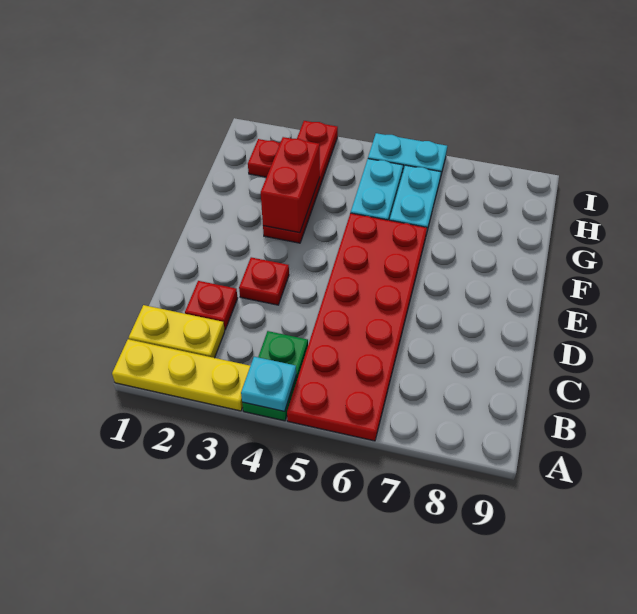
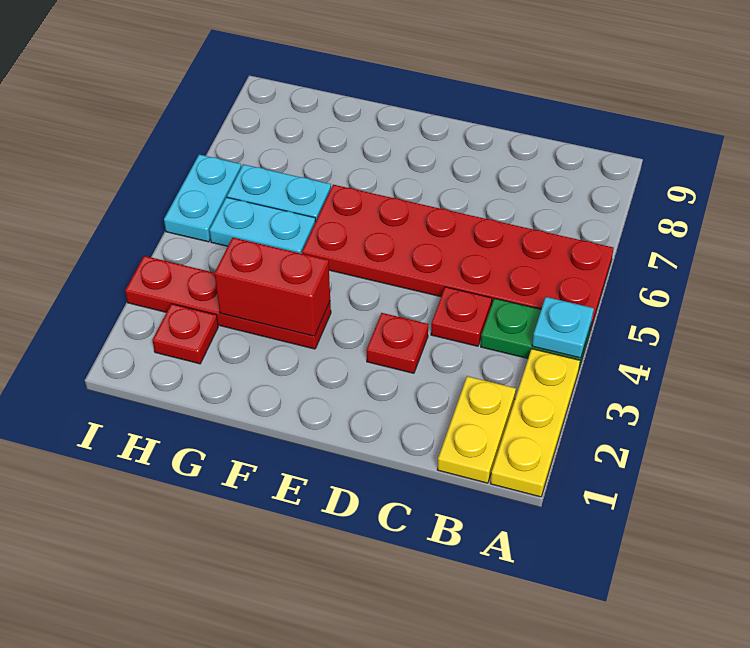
red plate C2 level 1 -> red plate C4 level 1

